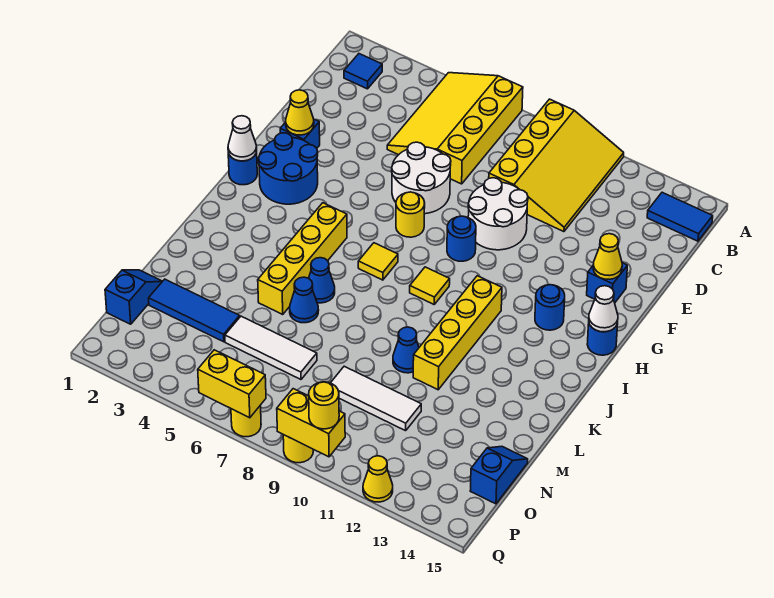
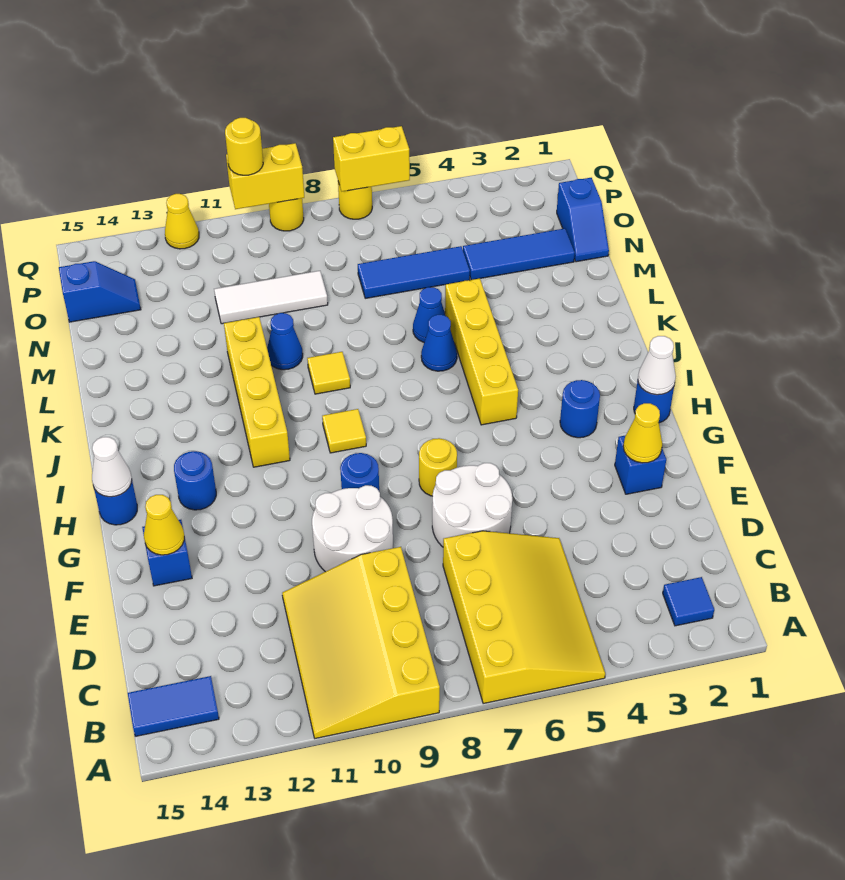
blue round brick G2:H3 level 1 -> blue round brick H3 level 1
yellow tile I7 level 1 -> yellow tile K9 level 1
white tile N5:N7 level 1 -> blue tile N5:N7 level 1
blue slope N15:O15 level 1 top O -> blue slope O14:O15 level 1 top 15

